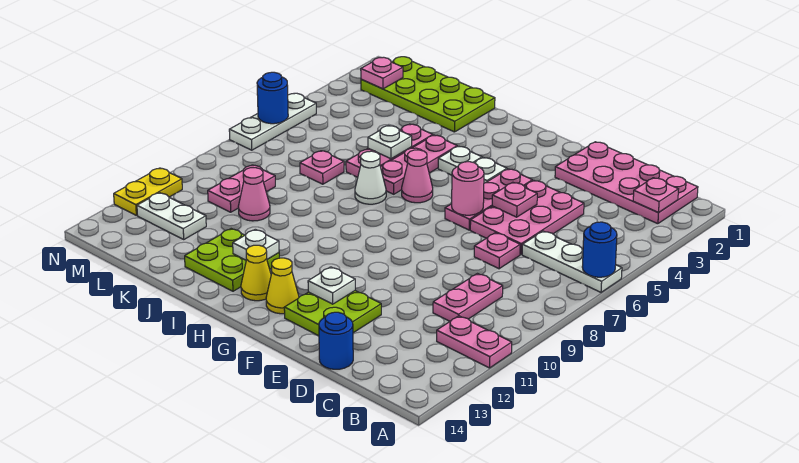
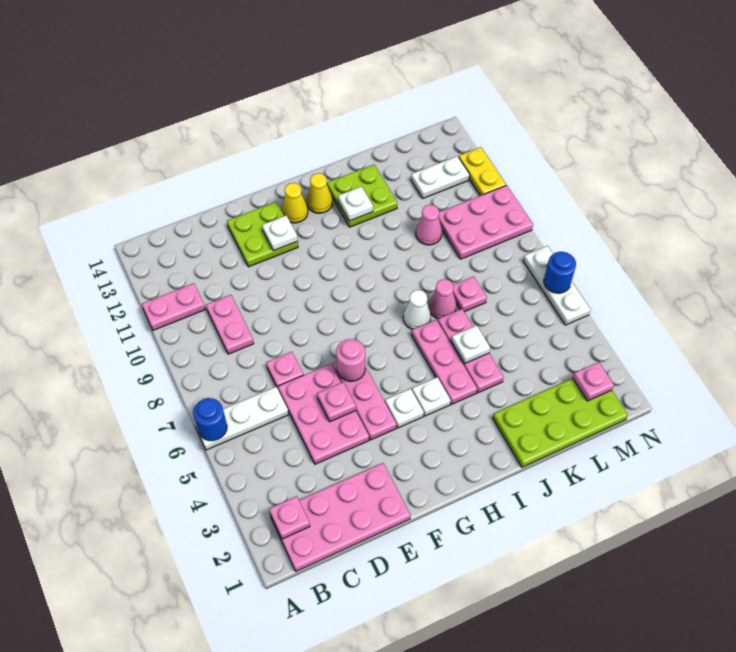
blue round brick D14 level 1 -> none
pink cone H6 level 1 -> pink cone J7 level 1
pink plate L9:L10 level 1 -> pink plate L9:N10 level 1

